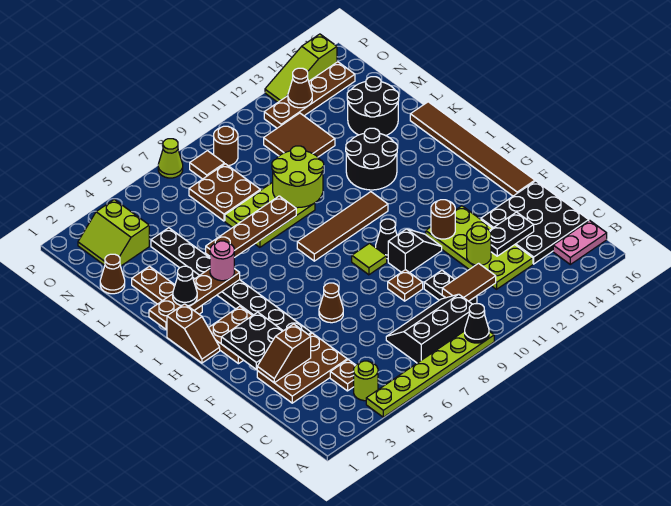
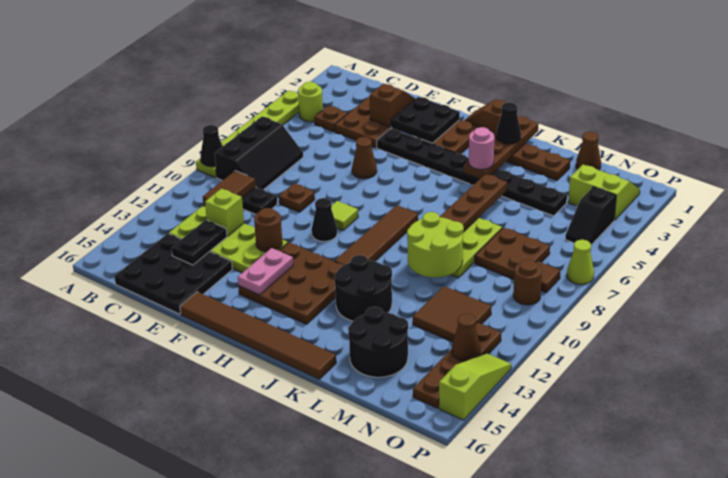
pink plate B15:B16 level 1 -> pink plate G13:G14 level 2
lime round brick D12 level 2 -> lime brick D12 level 2
black slope F10:F11 level 1 top 10 -> black slope O4:O5 level 1 top 4
none -> brown plate G12:I14 level 1

